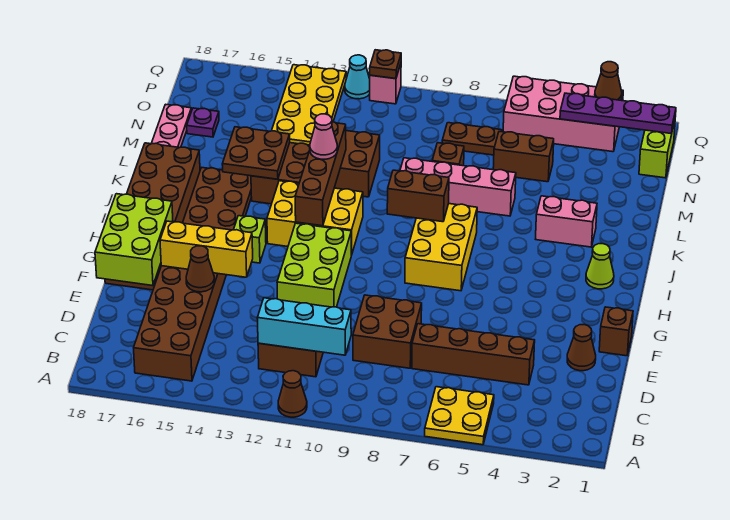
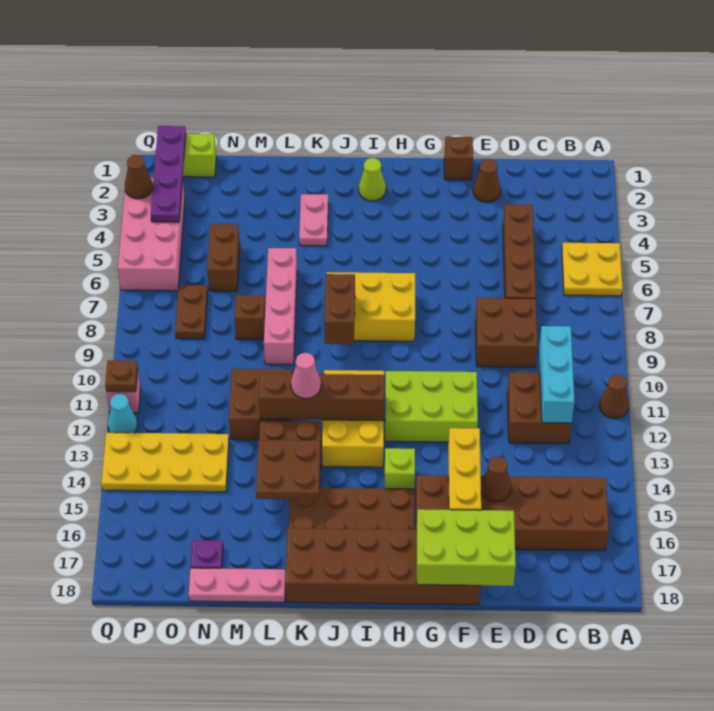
pink brick K3:K4 level 1 -> pink plate K3:K4 level 1

